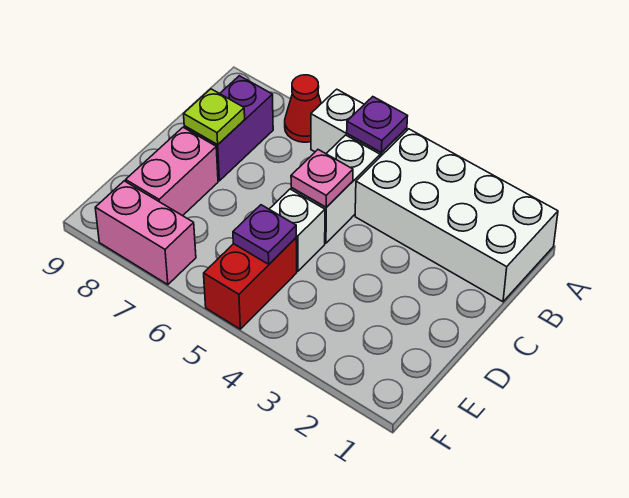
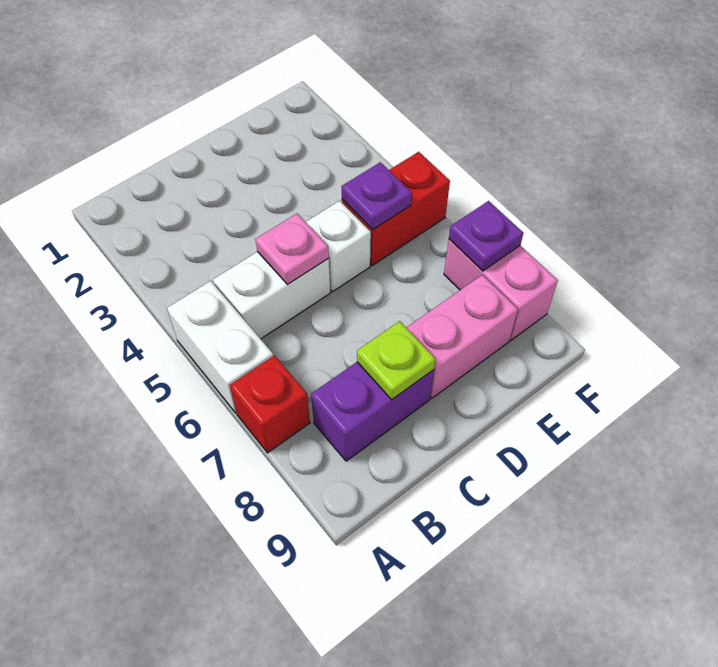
white brick A1:B4 level 1 -> none
purple plate A5 level 2 -> purple plate F7 level 2
red cone A7 level 1 -> red brick A7 level 1

